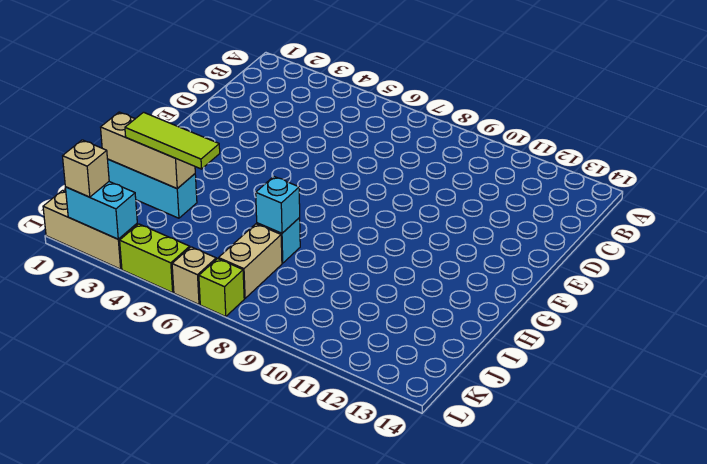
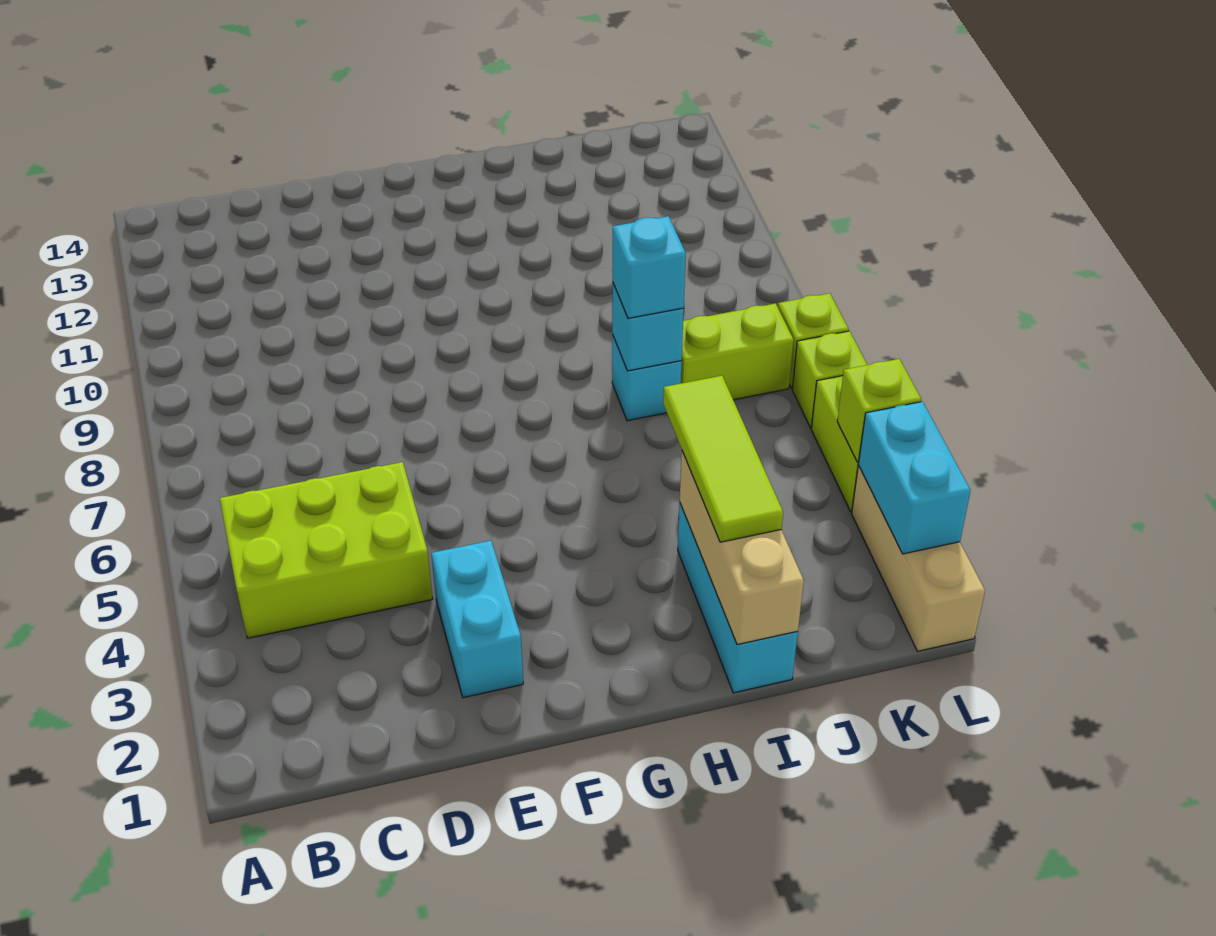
none -> lime brick B4:D5 level 1
none -> cyan brick E2:E3 level 1
none -> cyan brick I7 level 3
tan brick J7:K7 level 1 -> lime brick J7:K7 level 1
tan brick L2 level 3 -> none
none -> lime brick L4 level 2
tan brick L6 level 1 -> lime brick L6 level 1

